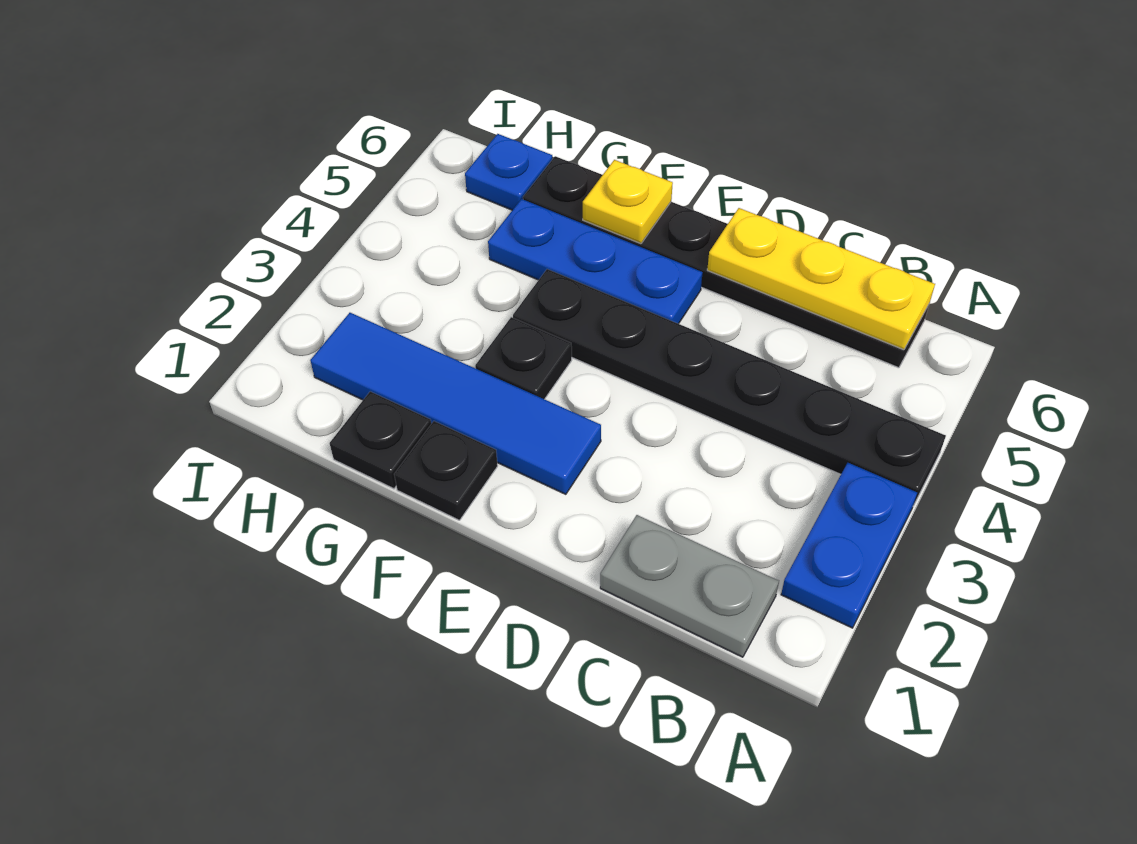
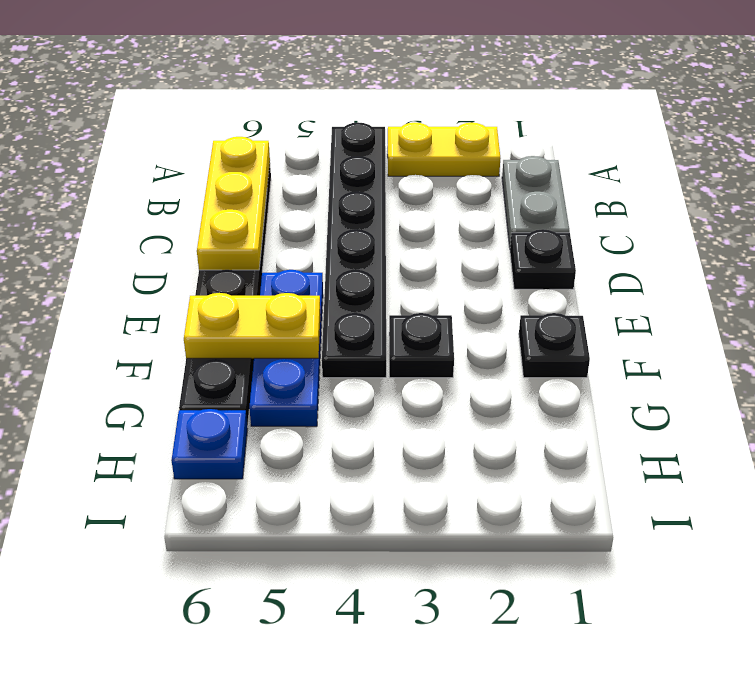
blue plate A2:A3 level 1 -> yellow plate A2:A3 level 1
blue tile E2:H2 level 1 -> none
yellow plate F6 level 2 -> yellow plate F5:F6 level 2
black plate G1 level 1 -> black plate D1 level 1

